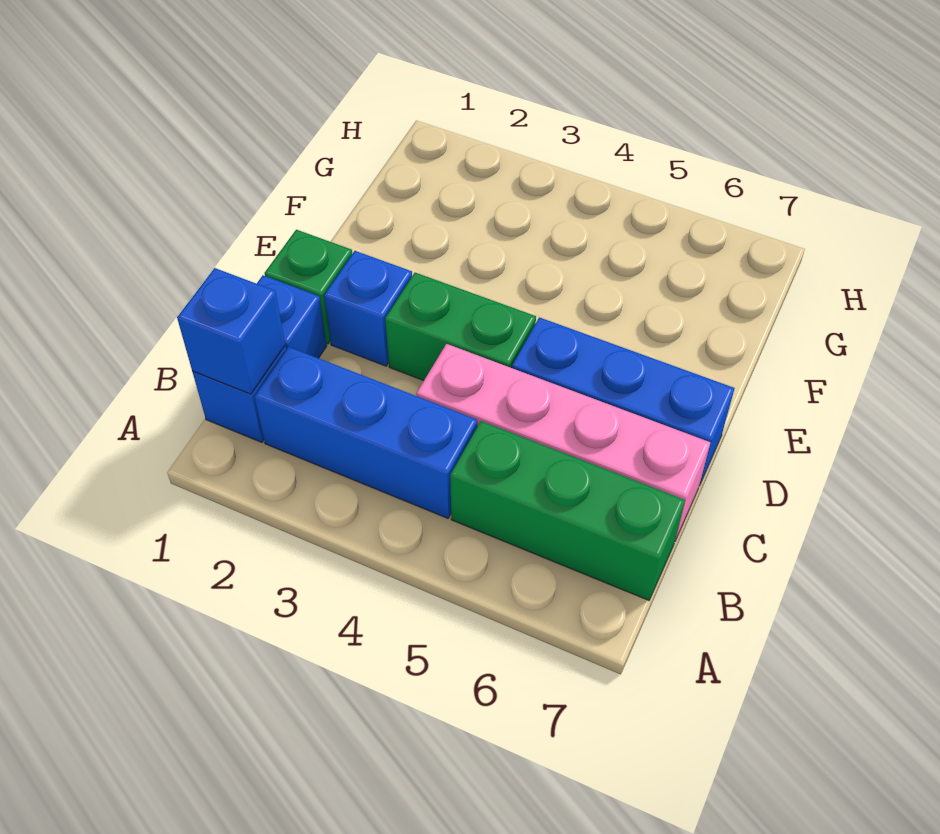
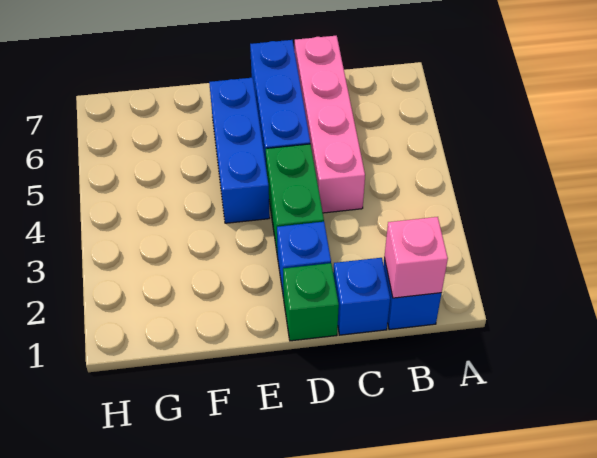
blue brick B1 level 2 -> pink brick B1 level 2
blue brick B2:B4 level 1 -> blue brick E4:E6 level 1
green brick B5:B7 level 1 -> none

